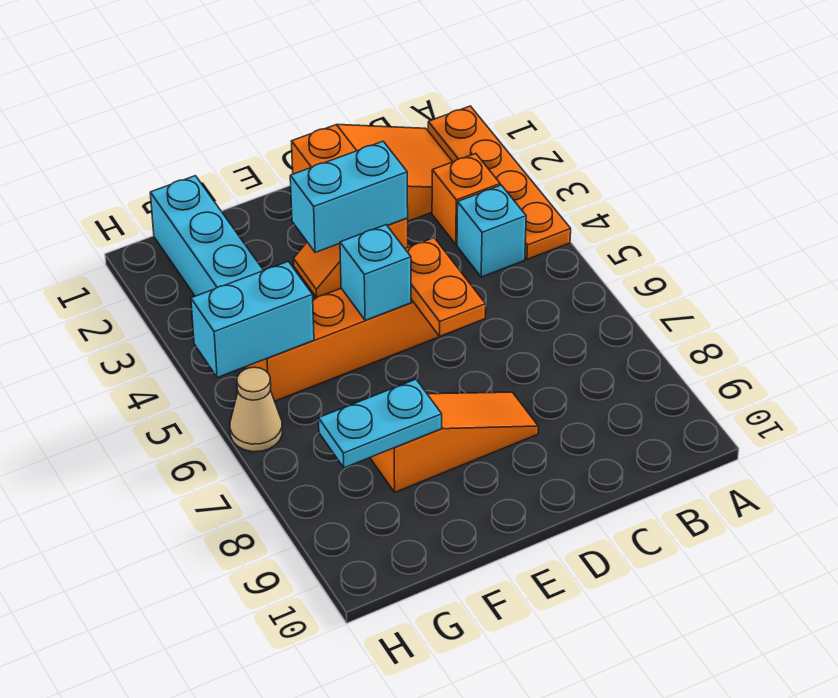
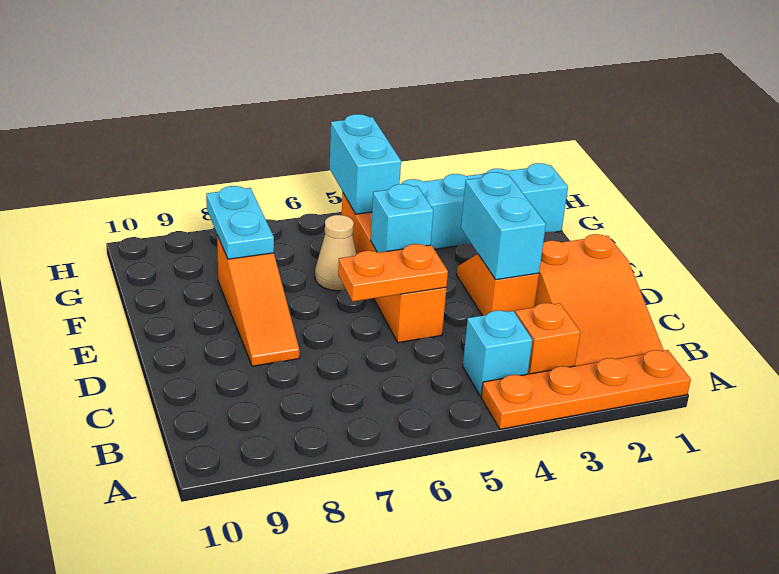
tan cone H6 level 1 -> tan cone F6 level 1

